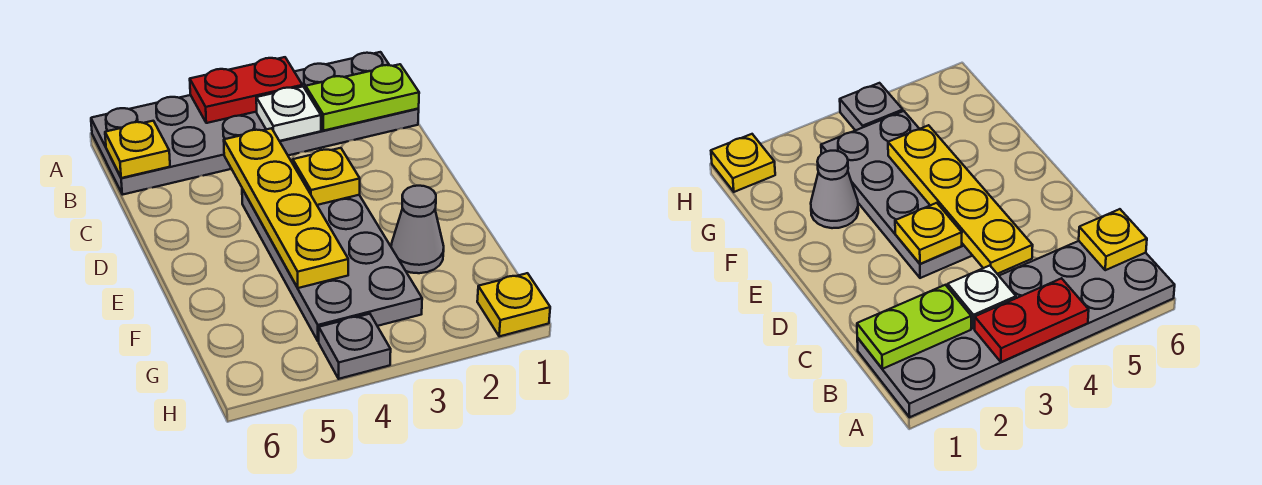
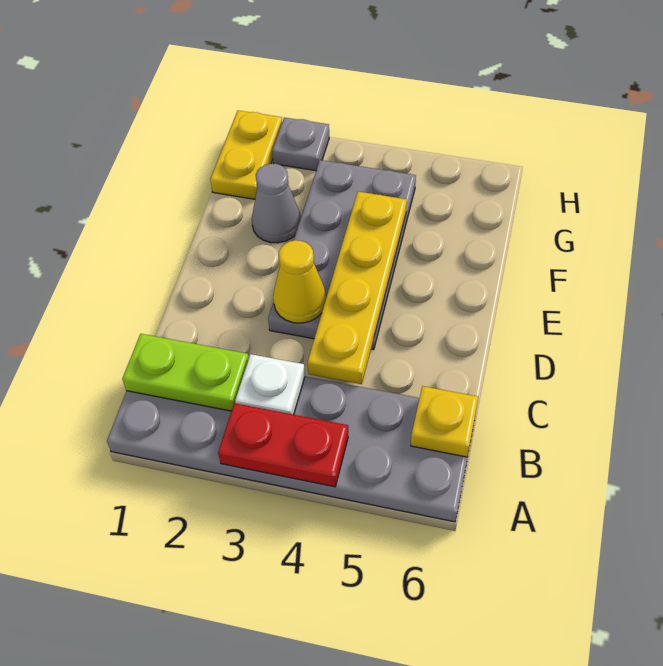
yellow plate D3 level 2 -> yellow cone D3 level 2
yellow plate H1 level 1 -> yellow plate G1:H1 level 1
grey plate H4 level 1 -> grey plate H2 level 1

